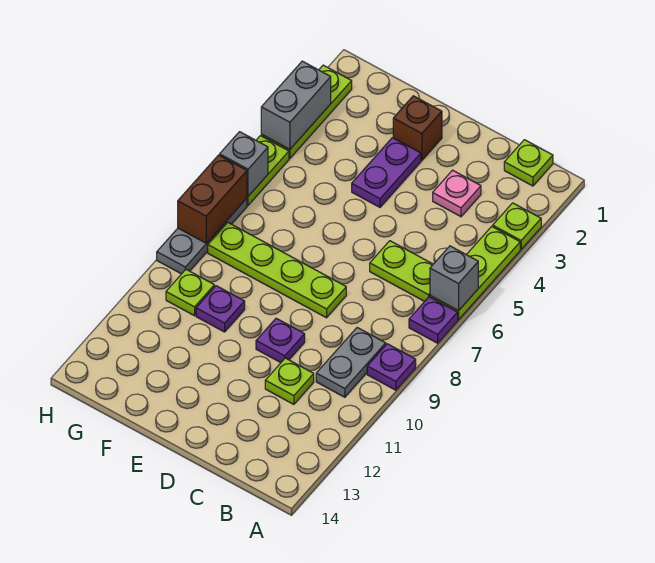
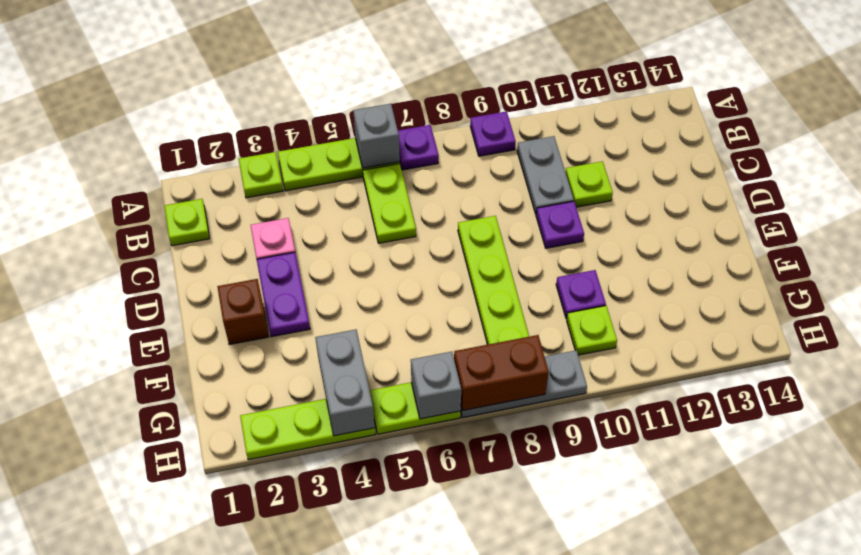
grey plate B9:B10 level 1 -> grey plate B10:C10 level 1
purple plate E3:E4 level 1 -> purple plate D3:E3 level 1
grey brick H3:H4 level 2 -> grey brick G4:H4 level 2

